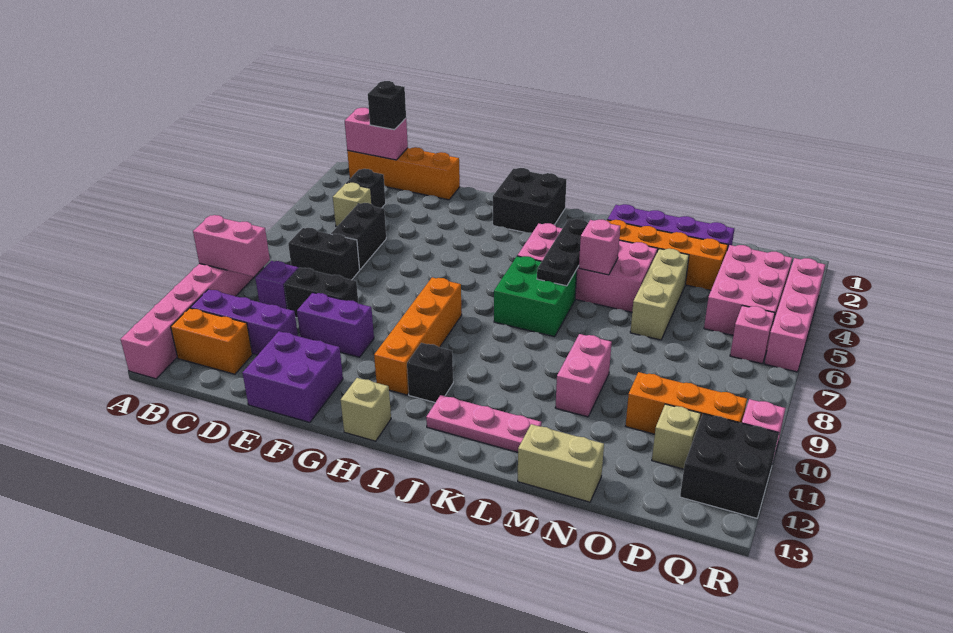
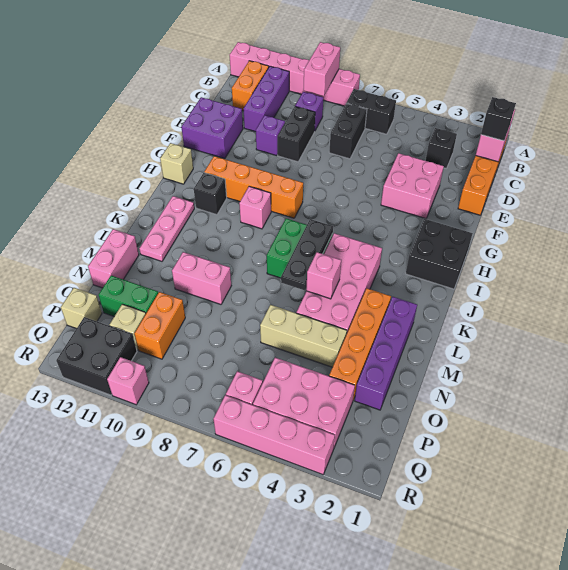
tan brick C4 level 1 -> tan brick P13 level 1
black brick D5:D6 level 1 -> black brick B6:B7 level 1
none -> pink brick E3:F4 level 1
purple brick E10:F10 level 1 -> purple brick E10 level 1
none -> pink brick I9 level 1
black plate K4:K6 level 2 -> black plate J6:L6 level 2
tan brick M13:N13 level 1 -> pink brick M13:N13 level 1
orange brick O10:Q10 level 1 -> orange brick O10:P10 level 1
none -> green brick O11:O12 level 1

